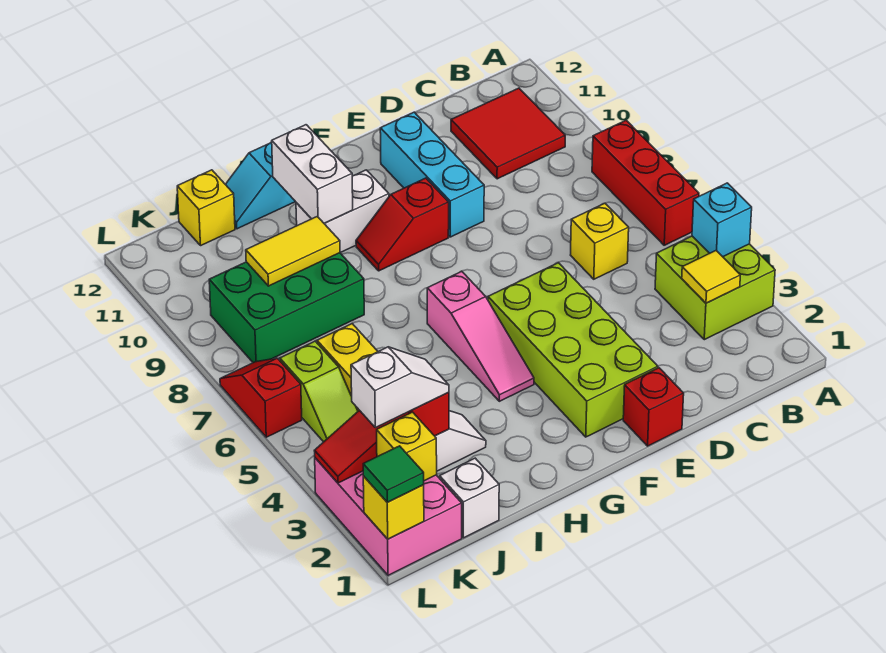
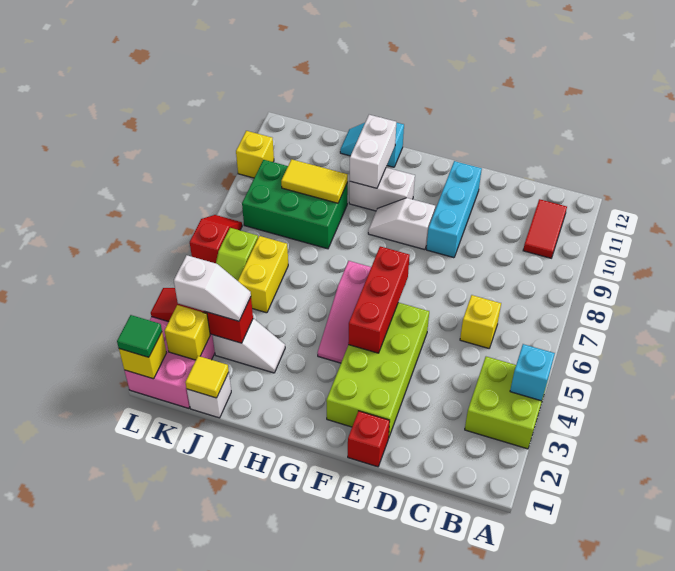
red brick A6:A8 level 1 -> red brick F4:F6 level 2
yellow tile B3 level 2 -> yellow tile J1 level 2
red tile B10:C11 level 1 -> red tile B10:B11 level 1
red slope F9:G9 level 1 top F -> white slope F9:G9 level 1 top F
yellow brick J12 level 1 -> yellow brick L10 level 1

